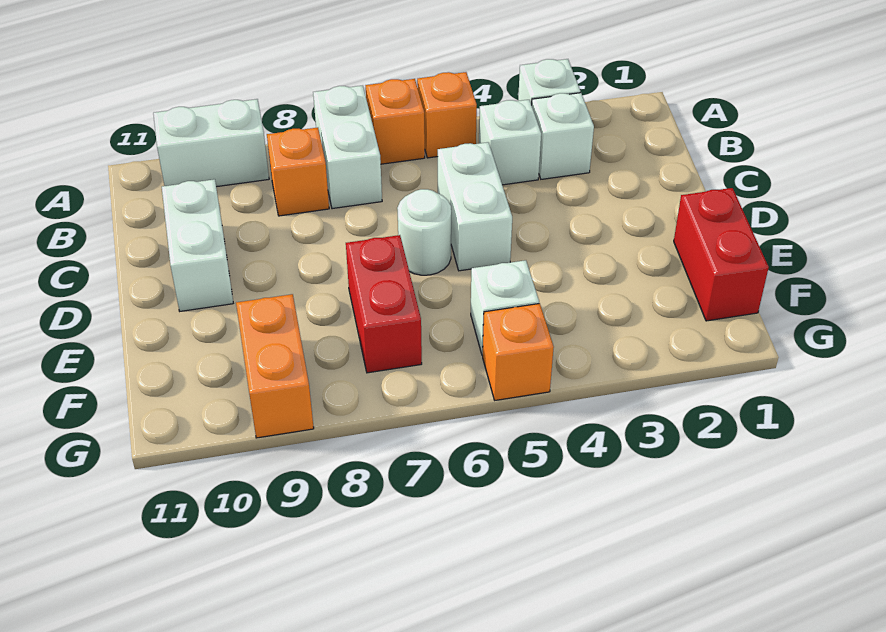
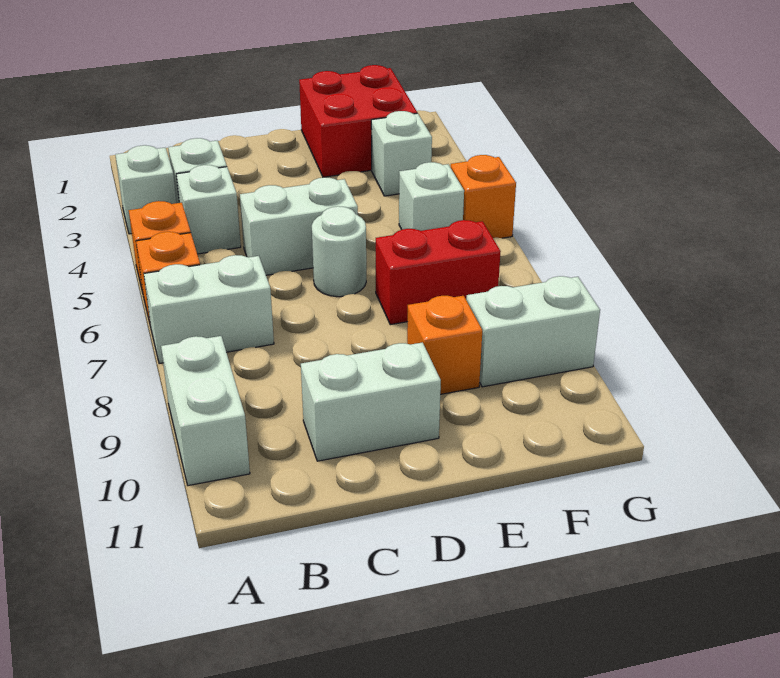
orange brick B8 level 1 -> orange brick E9 level 1
red brick E1:F1 level 1 -> red brick E1:F2 level 1
none -> white brick F3 level 1
orange brick F9:G9 level 1 -> white brick F9:G9 level 1

